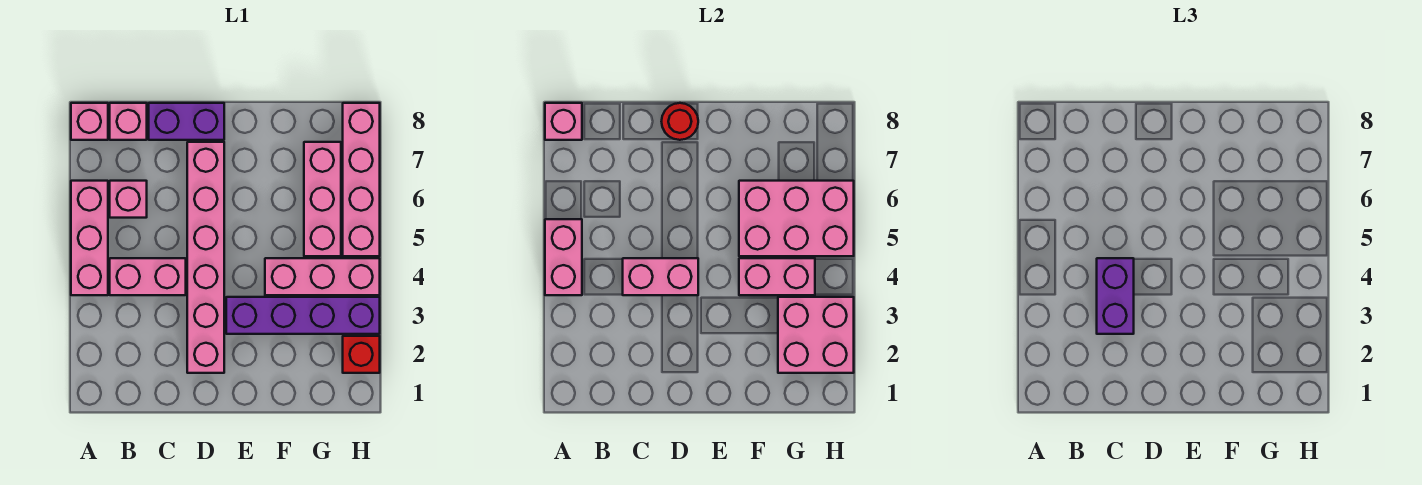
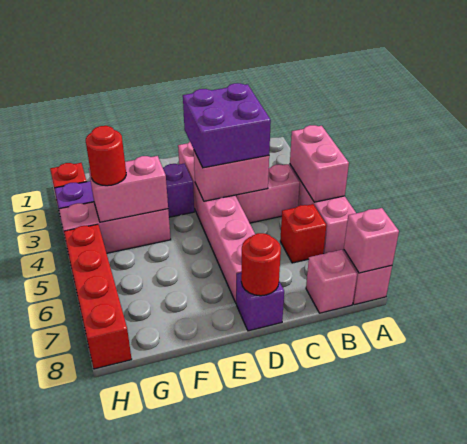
pink brick B6 level 1 -> red brick B6 level 1
purple brick C3:C4 level 3 -> purple brick C3:D4 level 3
purple brick C8:D8 level 1 -> purple brick D8 level 1
pink brick F5:H6 level 2 -> none
pink brick G2:H3 level 2 -> none
none -> red round brick G4 level 3
pink brick G5:G7 level 1 -> none
pink brick H5:H8 level 1 -> red brick H5:H8 level 1

